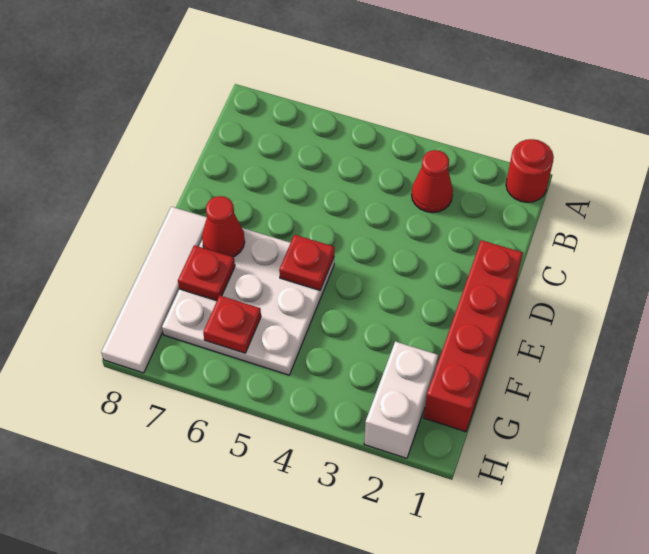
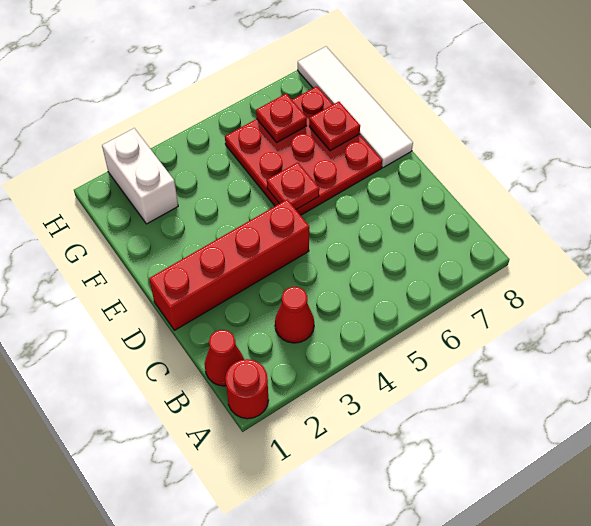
red brick D1:G1 level 1 -> red brick D1:D4 level 1
white plate E5:G7 level 1 -> red plate E5:G7 level 1
red cone E7 level 2 -> red cone B1 level 1

